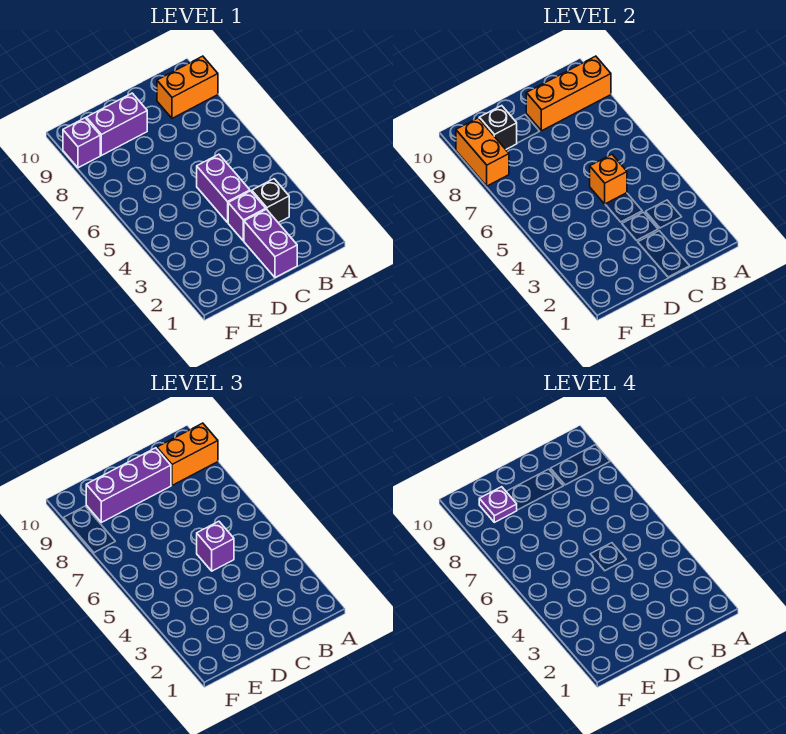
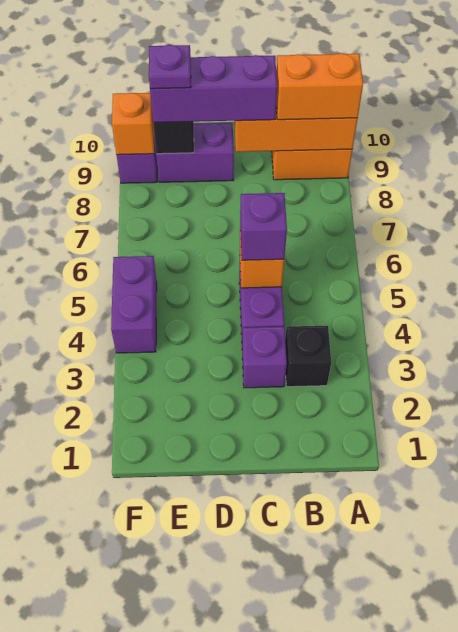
purple brick C1:C2 level 1 -> purple brick F4:F5 level 1
orange brick F8:F9 level 2 -> orange brick F9 level 2

